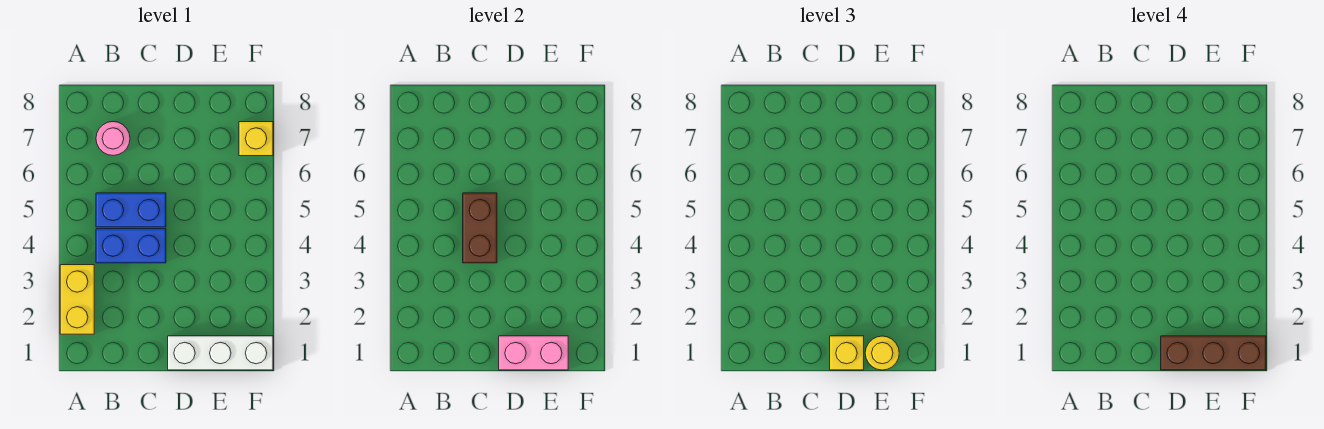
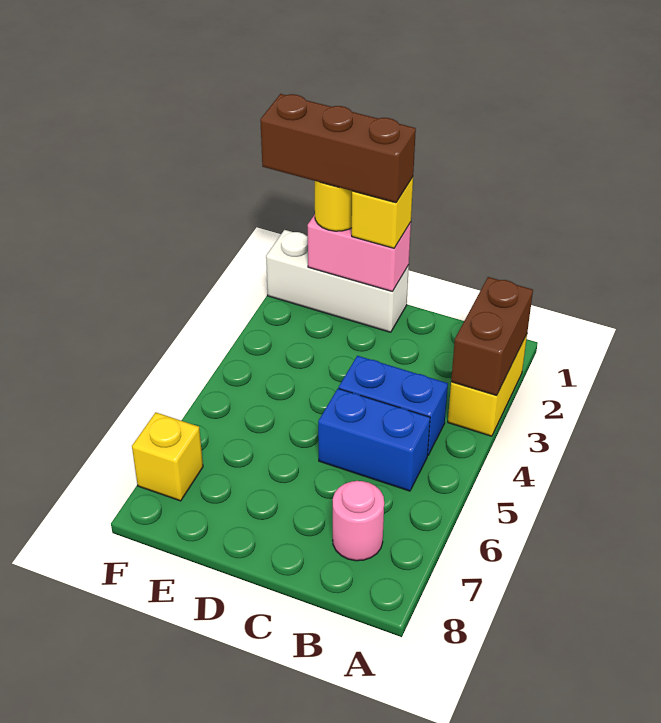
brown brick C4:C5 level 2 -> brown brick A2:A3 level 2

